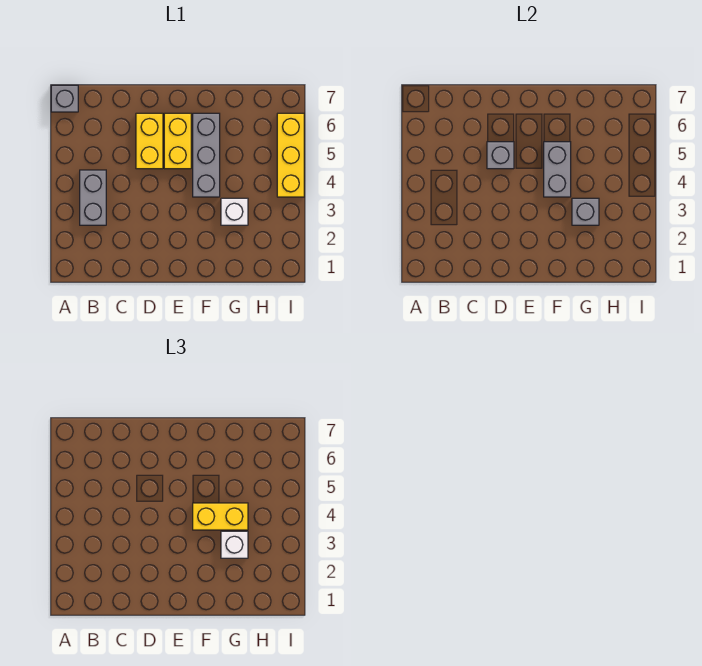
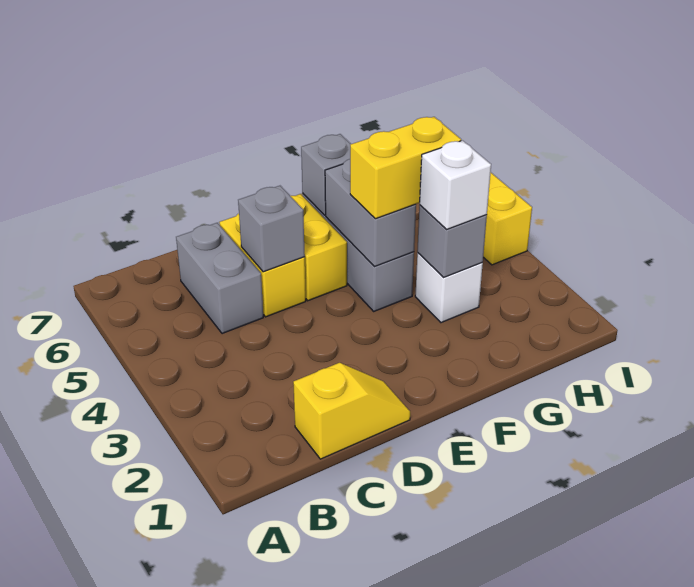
grey brick A7 level 1 -> grey brick F6 level 2
grey brick B3:B4 level 1 -> grey brick C5:C6 level 1
none -> yellow slope C1:D1 level 1 top C

